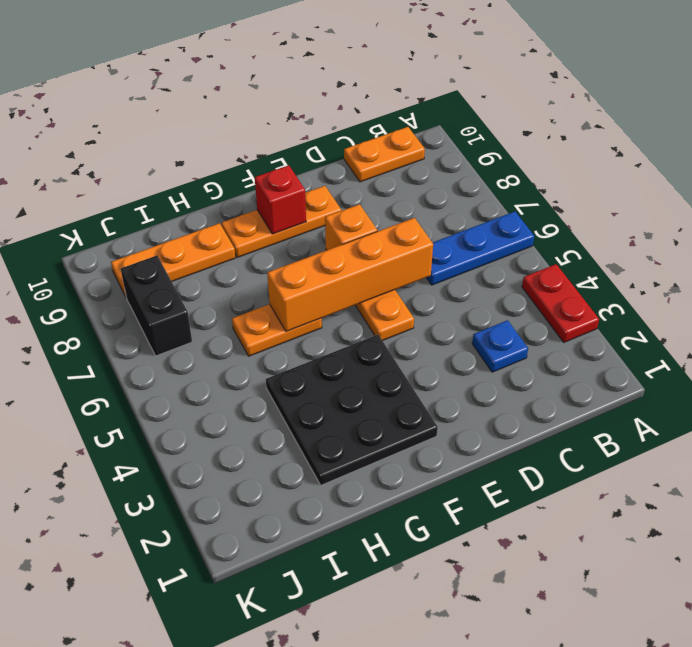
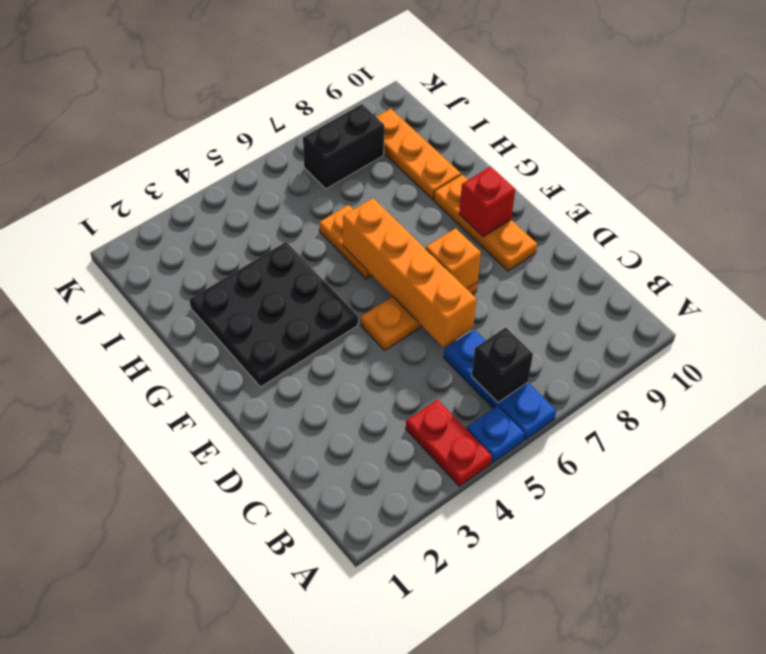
red plate A3:A4 level 1 -> red plate A4:B4 level 1
none -> black brick B6 level 2
orange plate B10:C10 level 1 -> none
blue plate C3 level 1 -> blue plate A5 level 1

